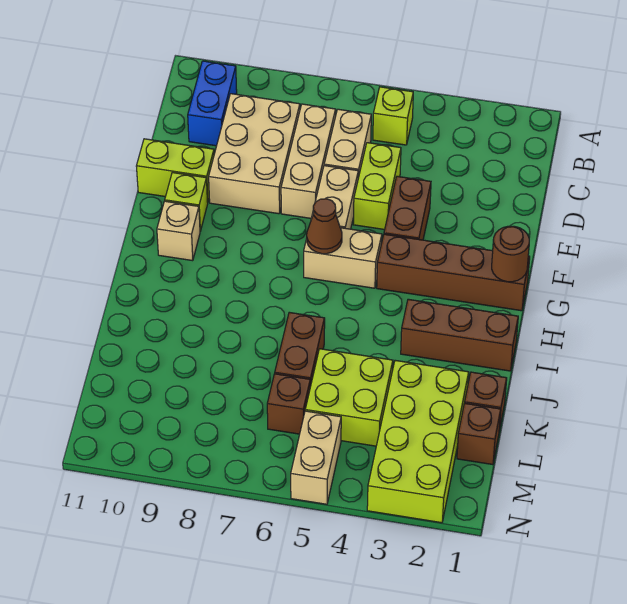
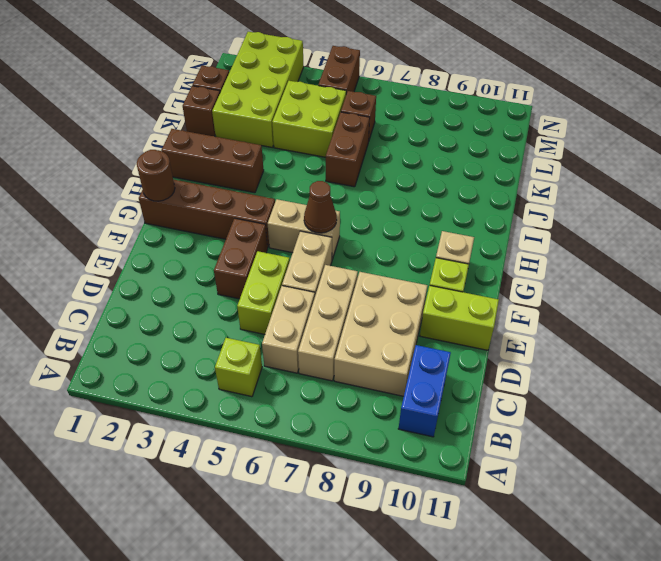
tan brick M5:N5 level 1 -> brown brick M5:N5 level 1

